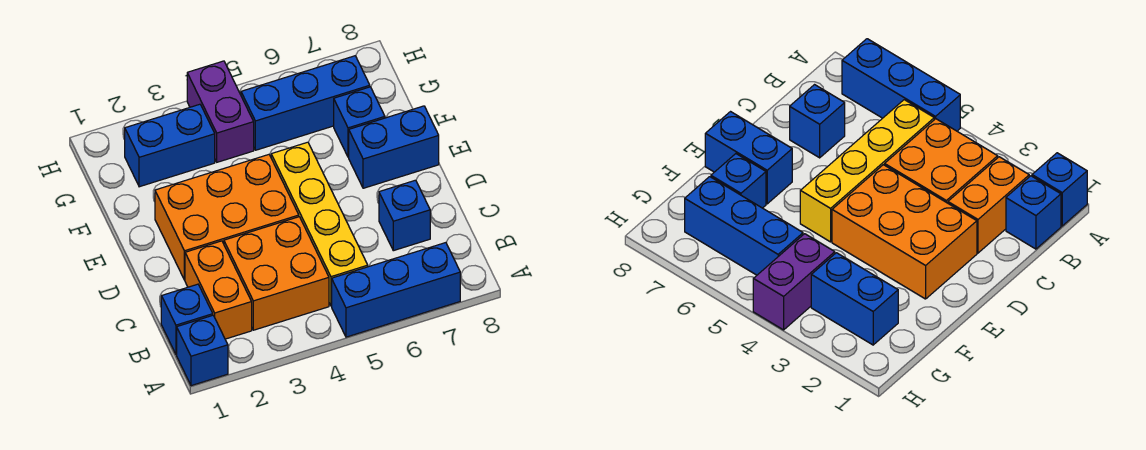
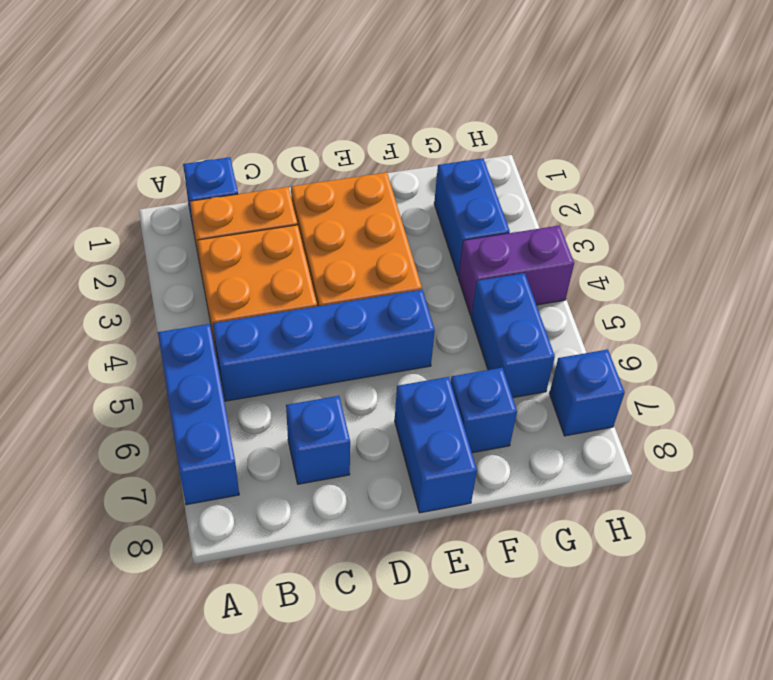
blue brick A1 level 1 -> blue brick H7 level 1
yellow brick B5:E5 level 1 -> blue brick B5:E5 level 1
blue brick G5:G7 level 1 -> blue brick G5:G6 level 1

